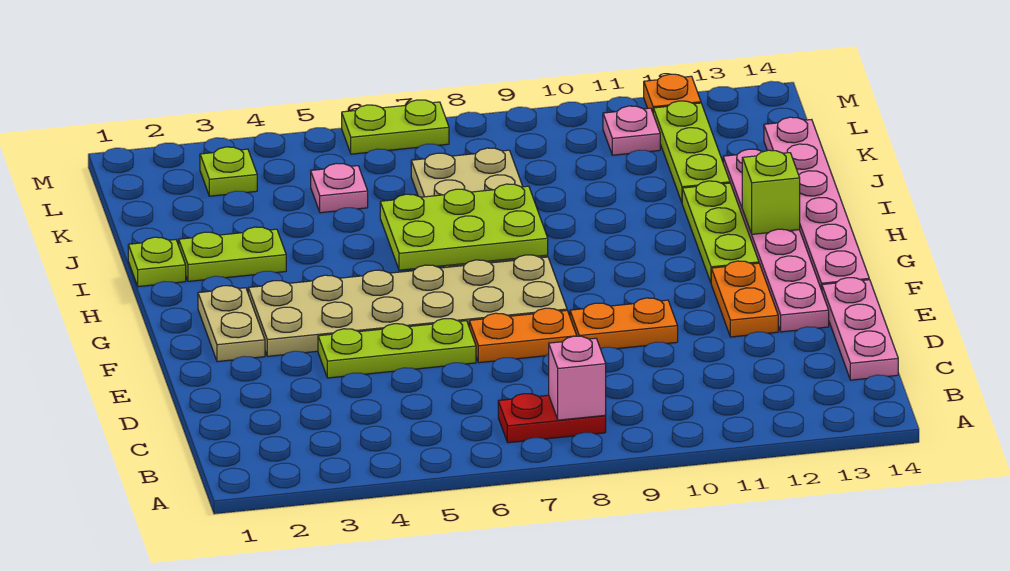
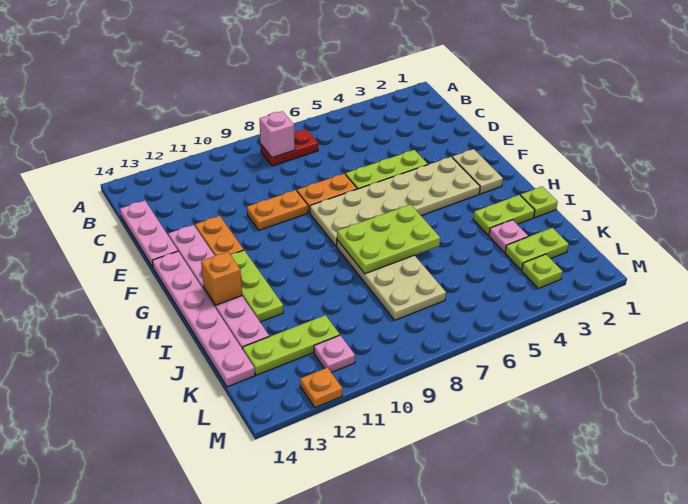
lime brick H13 level 2 -> orange brick H13 level 2
lime plate J12:L12 level 1 -> lime plate K11:K13 level 1
pink plate K5 level 1 -> pink plate J3 level 1
lime plate M6:M7 level 1 -> lime plate K2:K3 level 1

